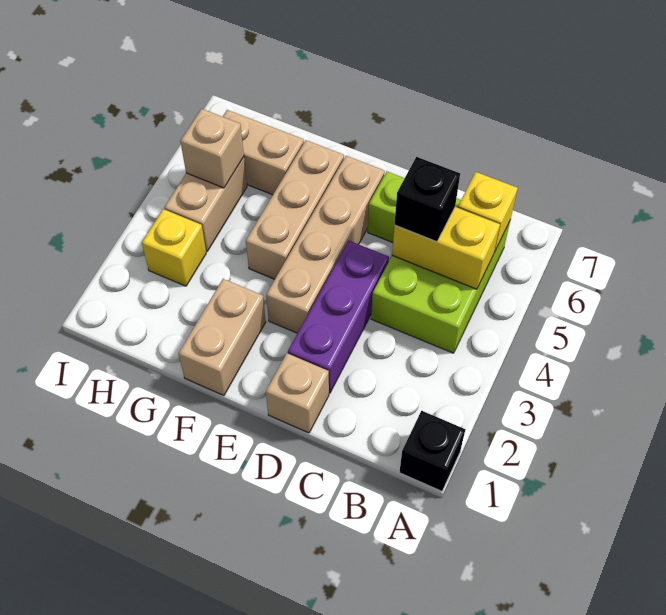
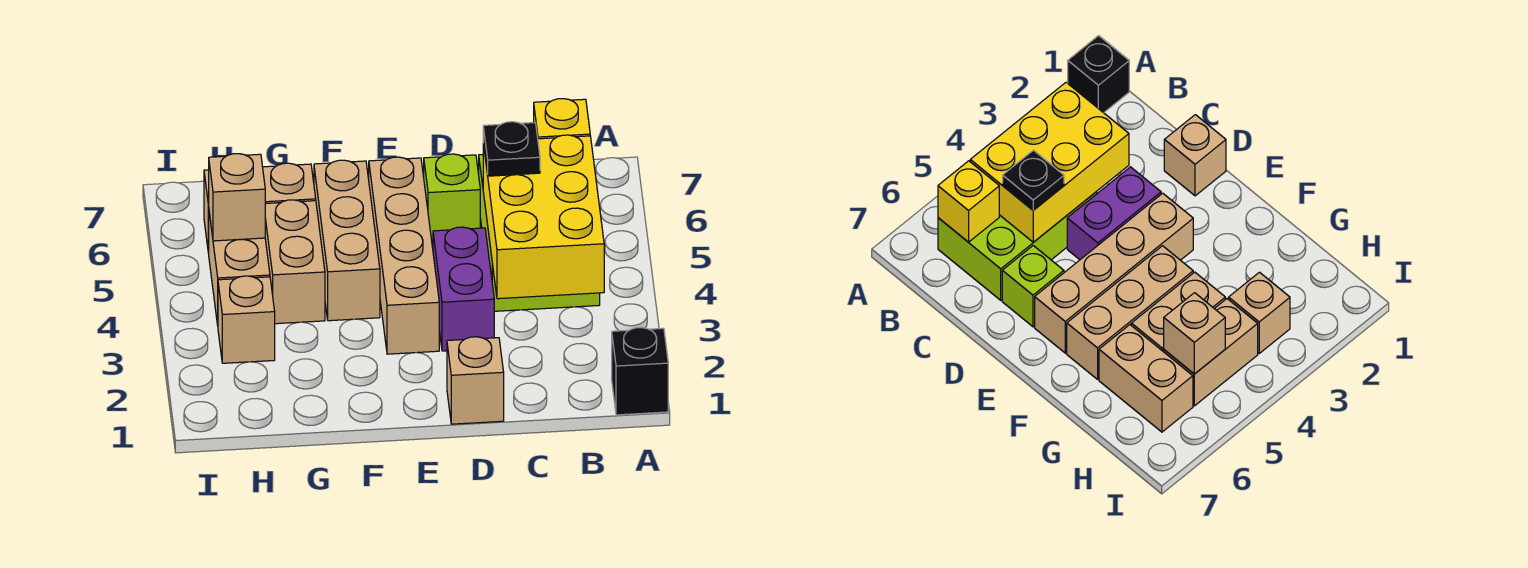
yellow brick B5:C5 level 2 -> yellow brick B3:C5 level 2
black brick C5 level 3 -> black plate C5 level 3
purple brick D2:D4 level 1 -> purple brick D3:D4 level 1
tan brick F1:F2 level 1 -> tan brick G4:G5 level 1
yellow brick H3 level 1 -> tan brick H3 level 1

